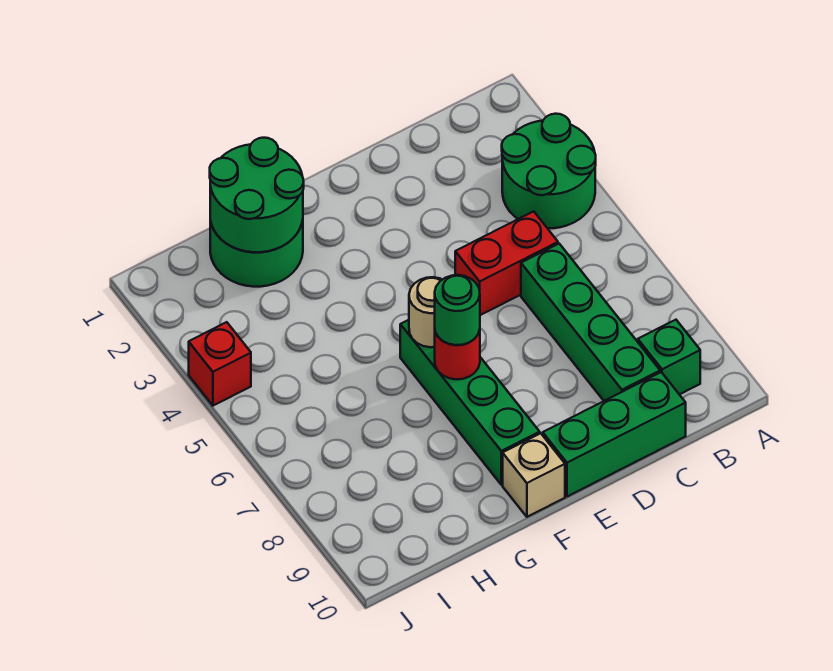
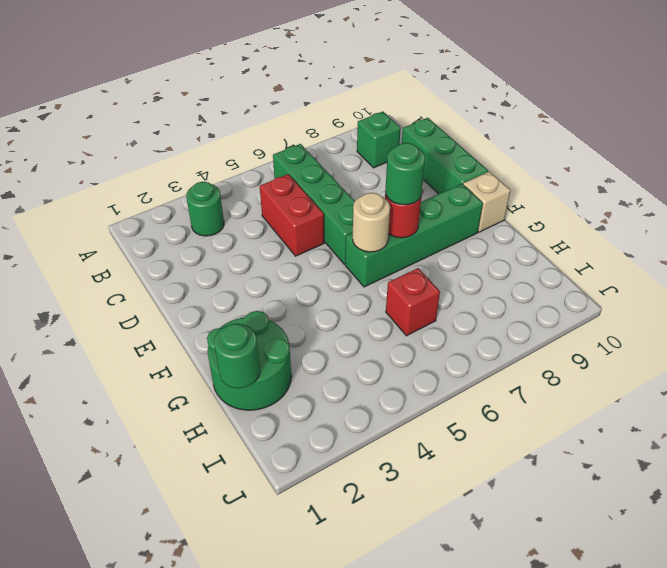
green round brick A3:B4 level 1 -> green round brick B3 level 1
green brick C6:C9 level 1 -> green brick B6:E6 level 1
green round brick G1:H2 level 2 -> green round brick H1 level 2
red brick J4 level 1 -> red brick H6 level 1

